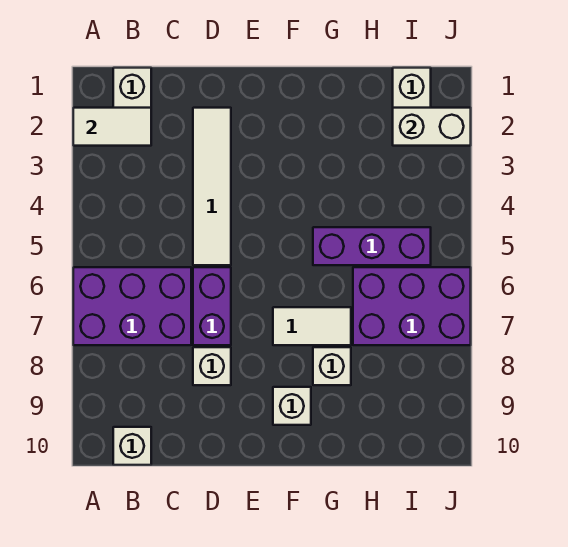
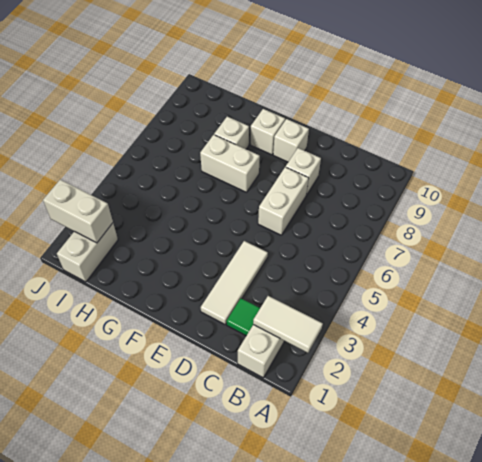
purple brick A6:C7 level 1 -> none
white brick B10 level 1 -> white brick E9 level 1
none -> green tile C2 level 1
white tile D2:D5 level 1 -> white tile D2:D4 level 1
purple brick D6:D7 level 1 -> white brick D6:D7 level 1
white tile F7:G7 level 1 -> white brick F7:G7 level 1
purple brick G5:I5 level 1 -> none
purple brick H6:J7 level 1 -> none

